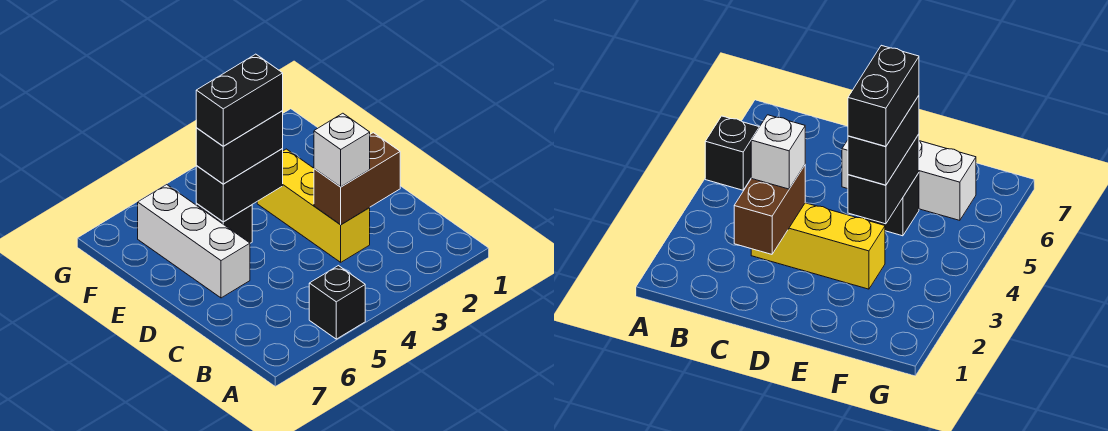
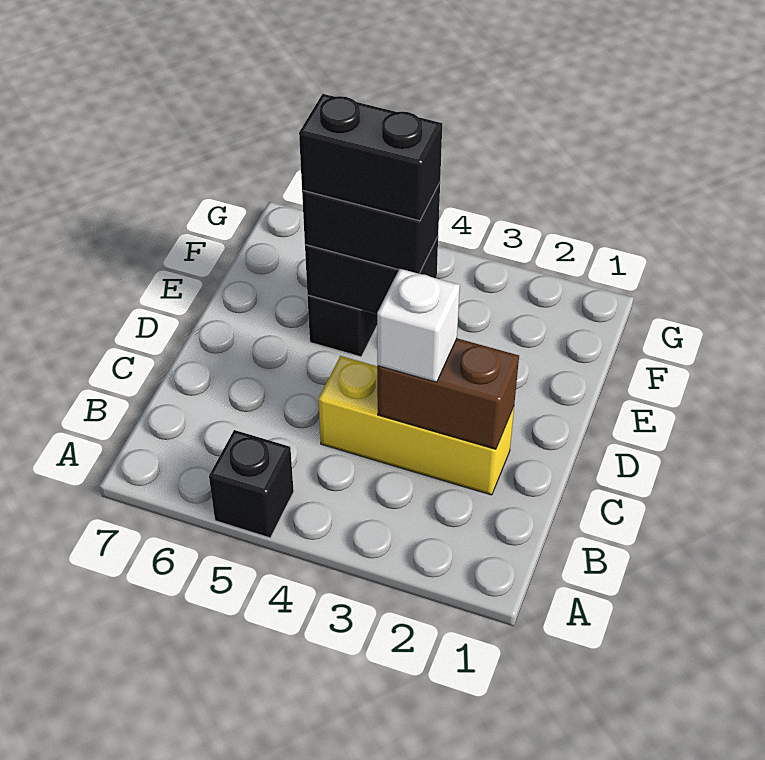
yellow brick C3:E3 level 1 -> yellow brick C2:C4 level 1
white brick D6:F6 level 1 -> none

